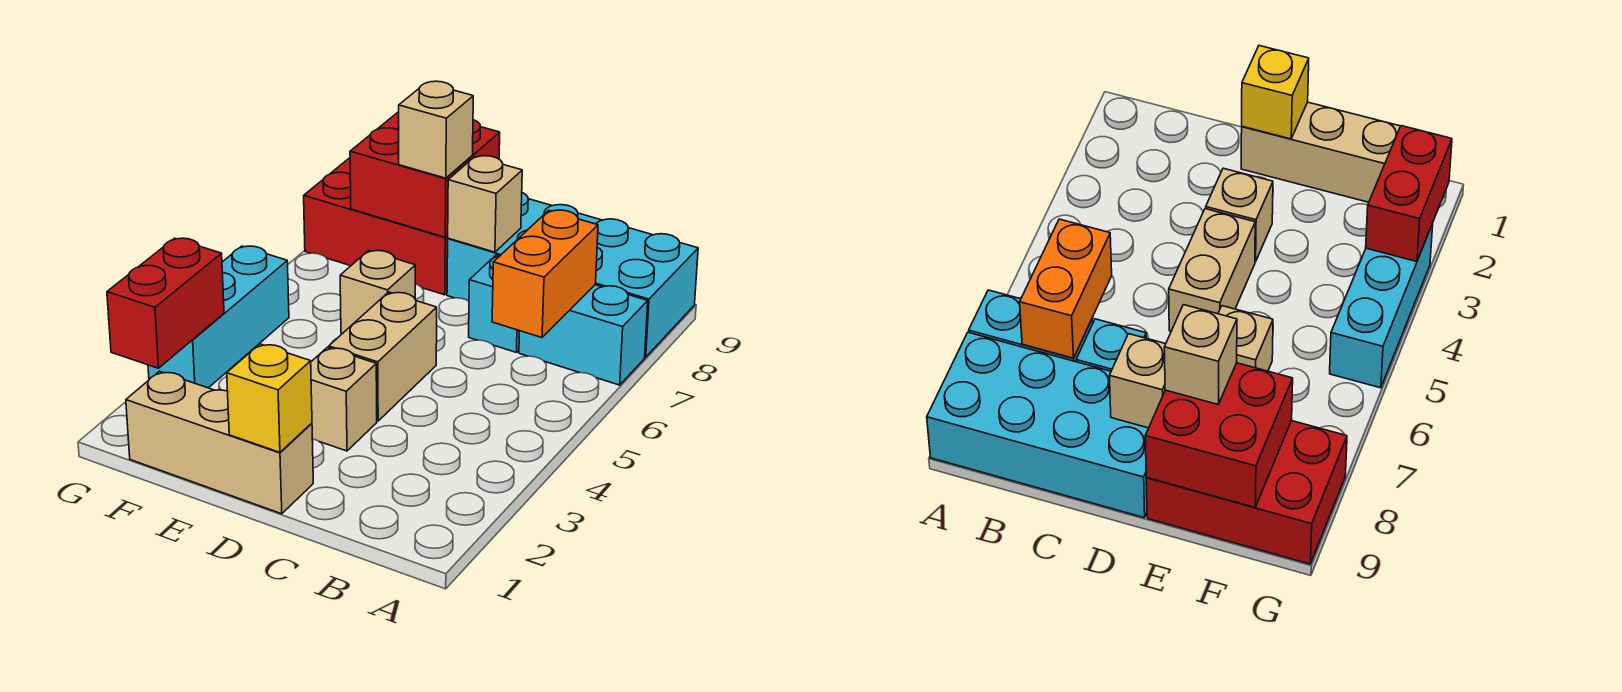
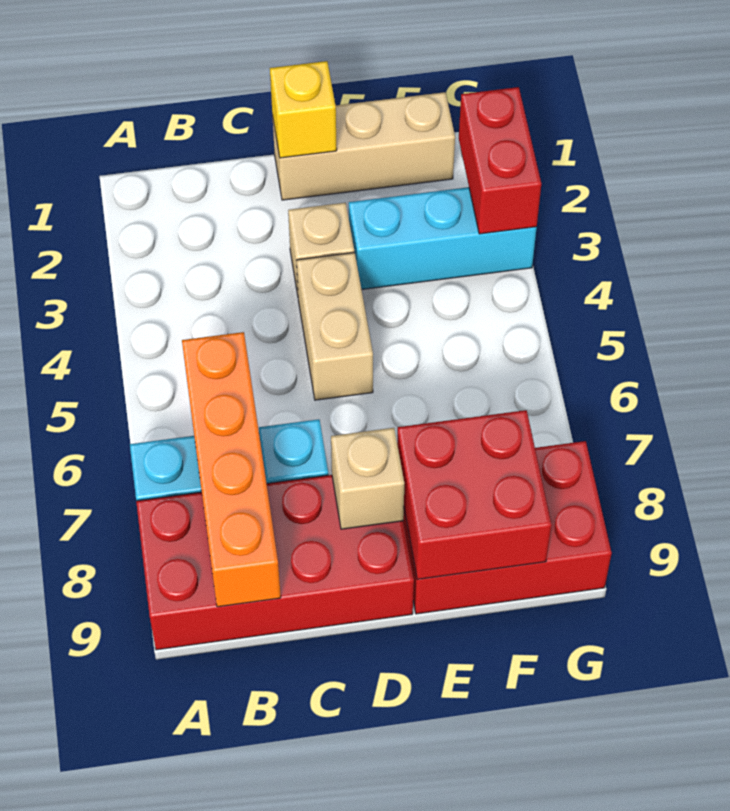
cyan brick A8:D9 level 1 -> red brick A8:D9 level 1
orange brick B6:B7 level 2 -> orange brick B6:B9 level 2
tan brick E6 level 1 -> none
tan brick E8 level 3 -> none
cyan brick G3:G5 level 1 -> cyan brick E3:G3 level 1

